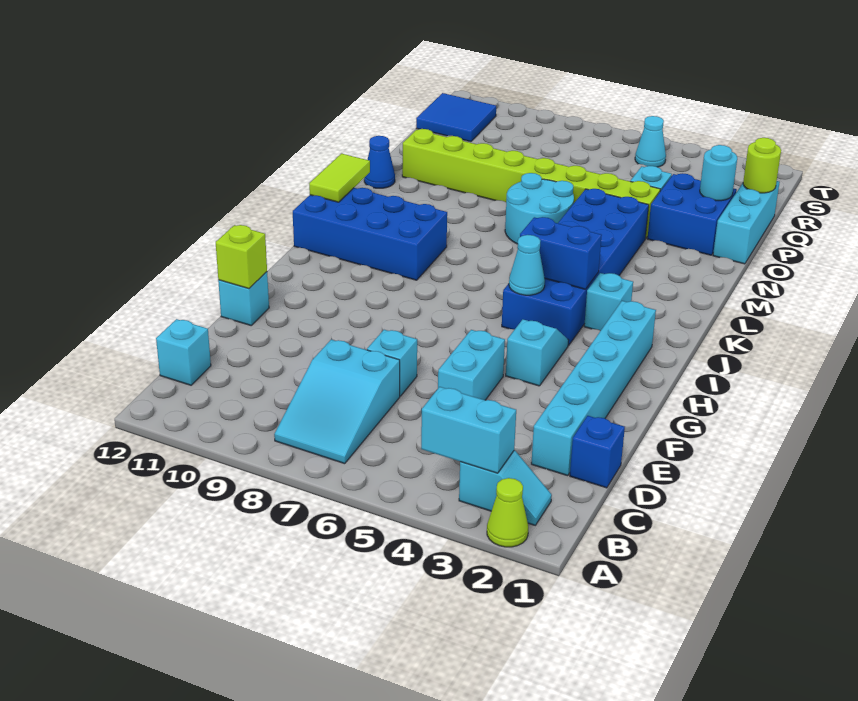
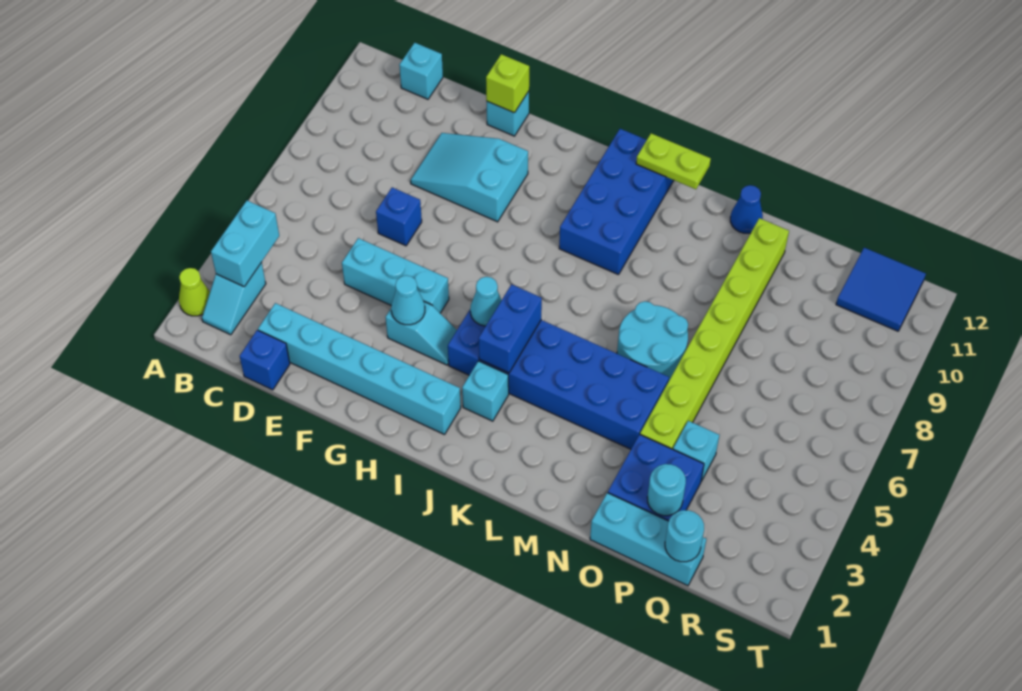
cyan slope B7:D8 level 1 top D -> cyan slope E9:G10 level 1 top G
cyan brick E5:F5 level 1 -> cyan brick E5:G5 level 1
cyan brick E7 level 1 -> blue brick E7 level 1
lime tile K12:L12 level 2 -> lime plate K12:L12 level 2
lime round brick Q1 level 2 -> cyan round brick Q1 level 2
cyan cone S5 level 1 -> cyan cone G4 level 2

